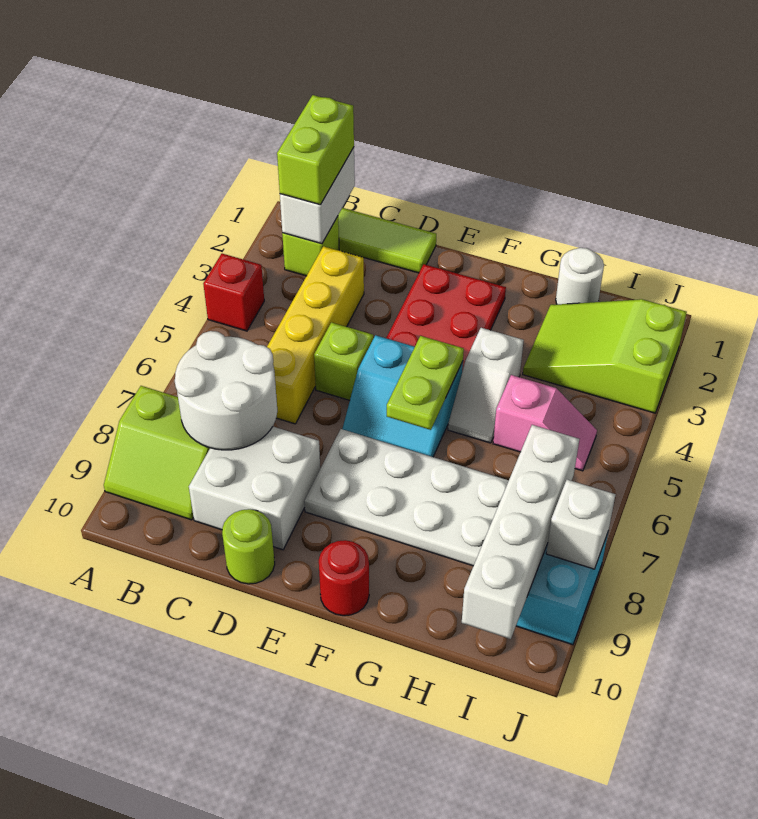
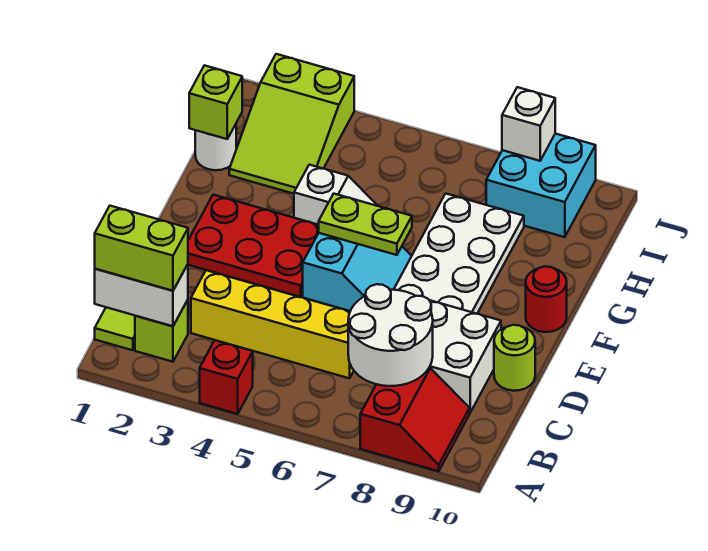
lime slope A8:B9 level 1 top 8 -> red slope A8:B9 level 1 top 8
lime brick D5 level 1 -> lime brick H1 level 2
pink slope H5:I5 level 1 top H -> none
white brick I7:I10 level 2 -> none

